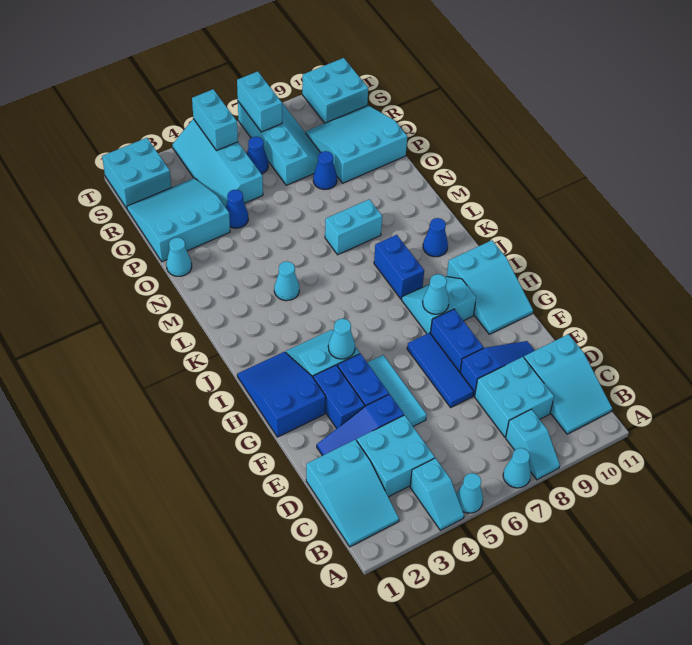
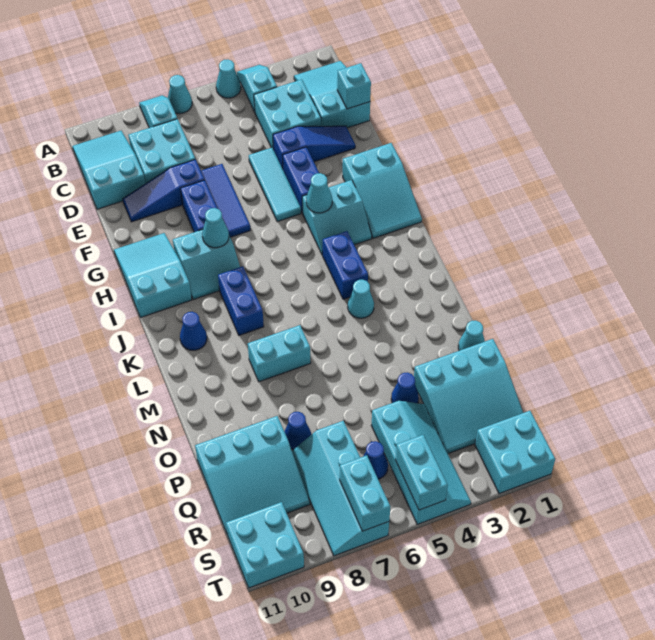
none -> cyan brick D1 level 2
blue brick F3:G3 level 1 -> blue brick J4:K4 level 1
blue slope G1:I2 level 1 top G -> cyan slope G1:I2 level 1 top G

